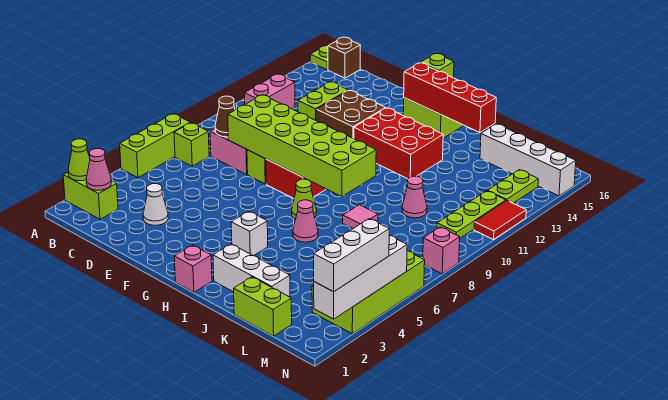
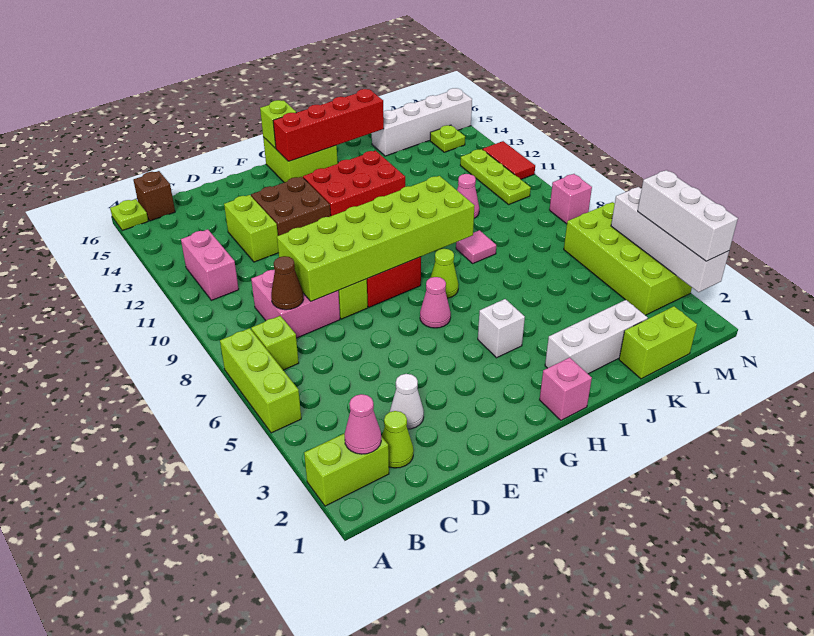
lime cone A2 level 2 -> lime cone C2 level 1
pink cone I6 level 1 -> pink cone G6 level 1
lime plate M13:M14 level 1 -> lime plate M14 level 1

